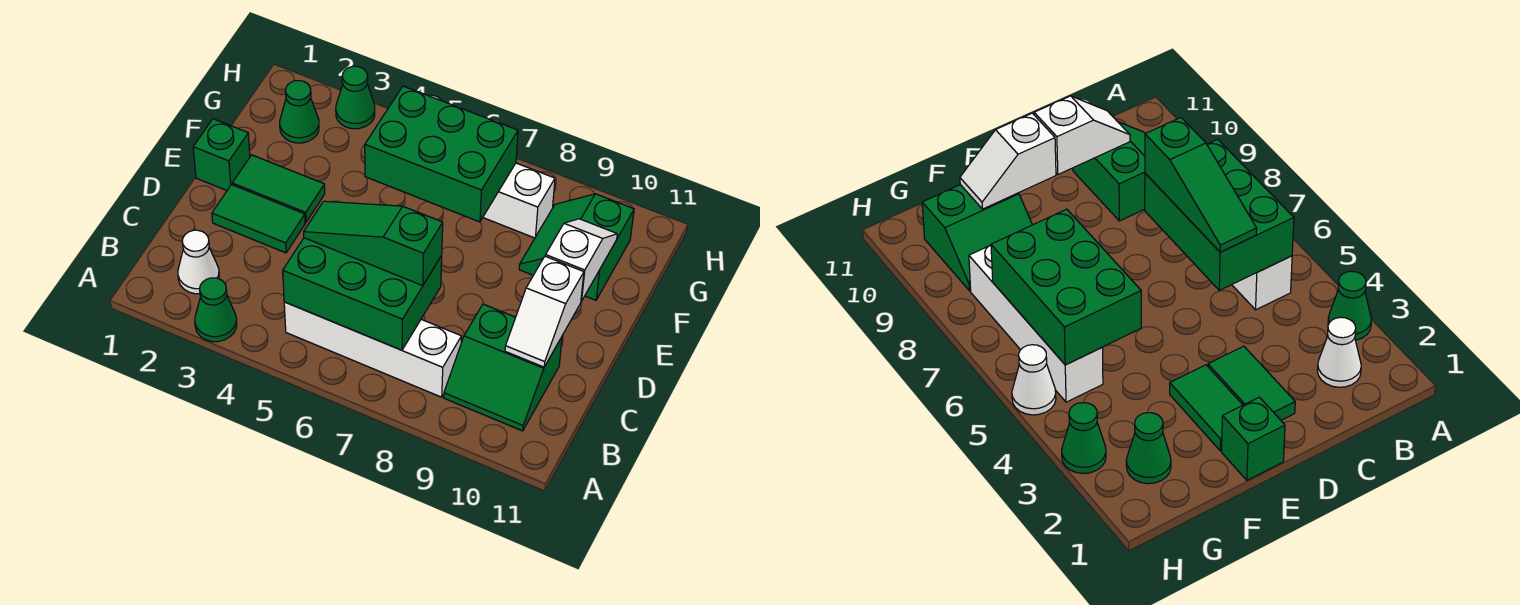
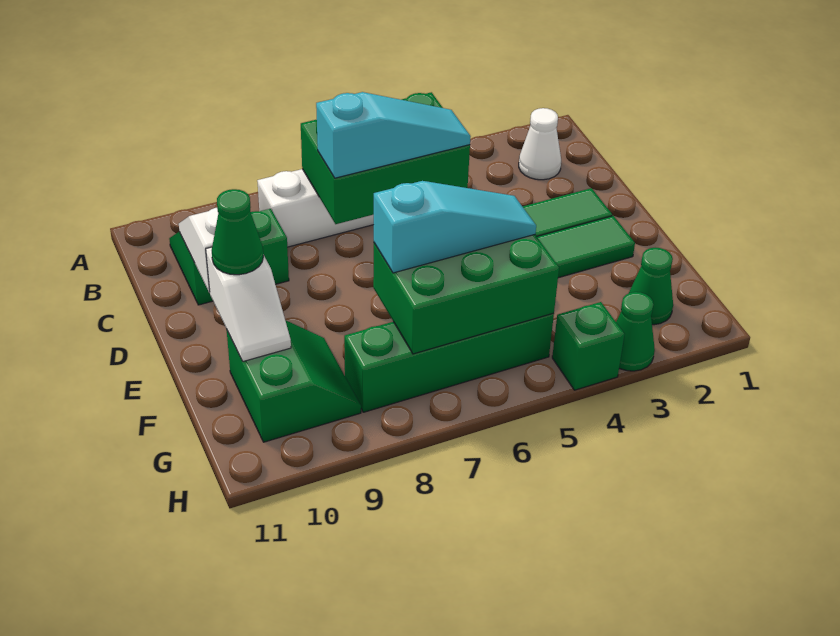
green cone A3 level 1 -> green cone E10 level 3
green slope C5:C7 level 3 top 7 -> cyan slope C5:C7 level 3 top 7
green brick E1 level 1 -> green brick H4 level 1
none -> cyan slope F5:F7 level 3 top 7
white brick G5:G8 level 1 -> green brick G5:G8 level 1
white cone H5 level 1 -> none

